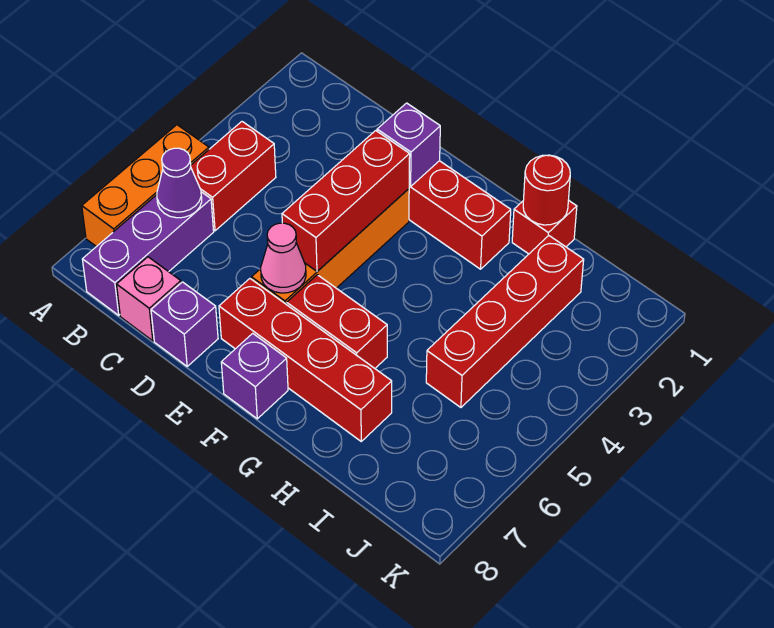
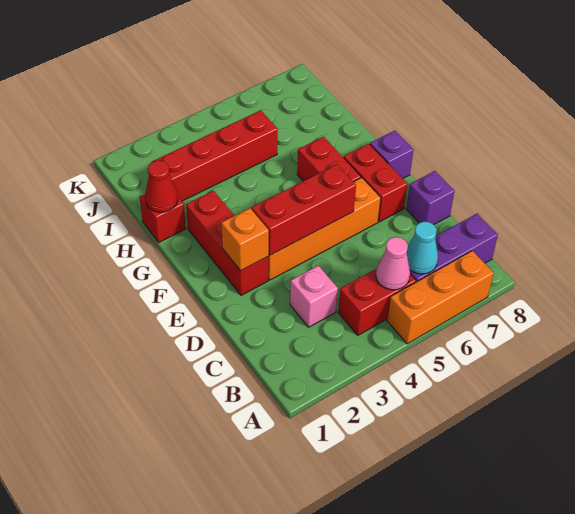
purple cone B6 level 2 -> cyan cone B6 level 2
pink brick C8 level 1 -> pink brick C3 level 1
purple brick E2 level 2 -> orange brick E2 level 2
pink cone E6 level 2 -> pink cone B5 level 2
red brick E7:H7 level 1 -> red brick E7:F7 level 1
red round brick H1 level 2 -> red cone H1 level 2

